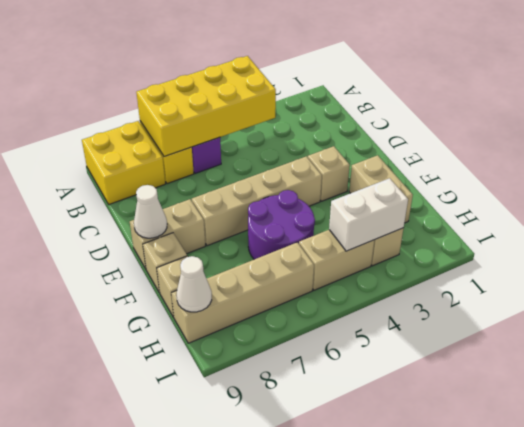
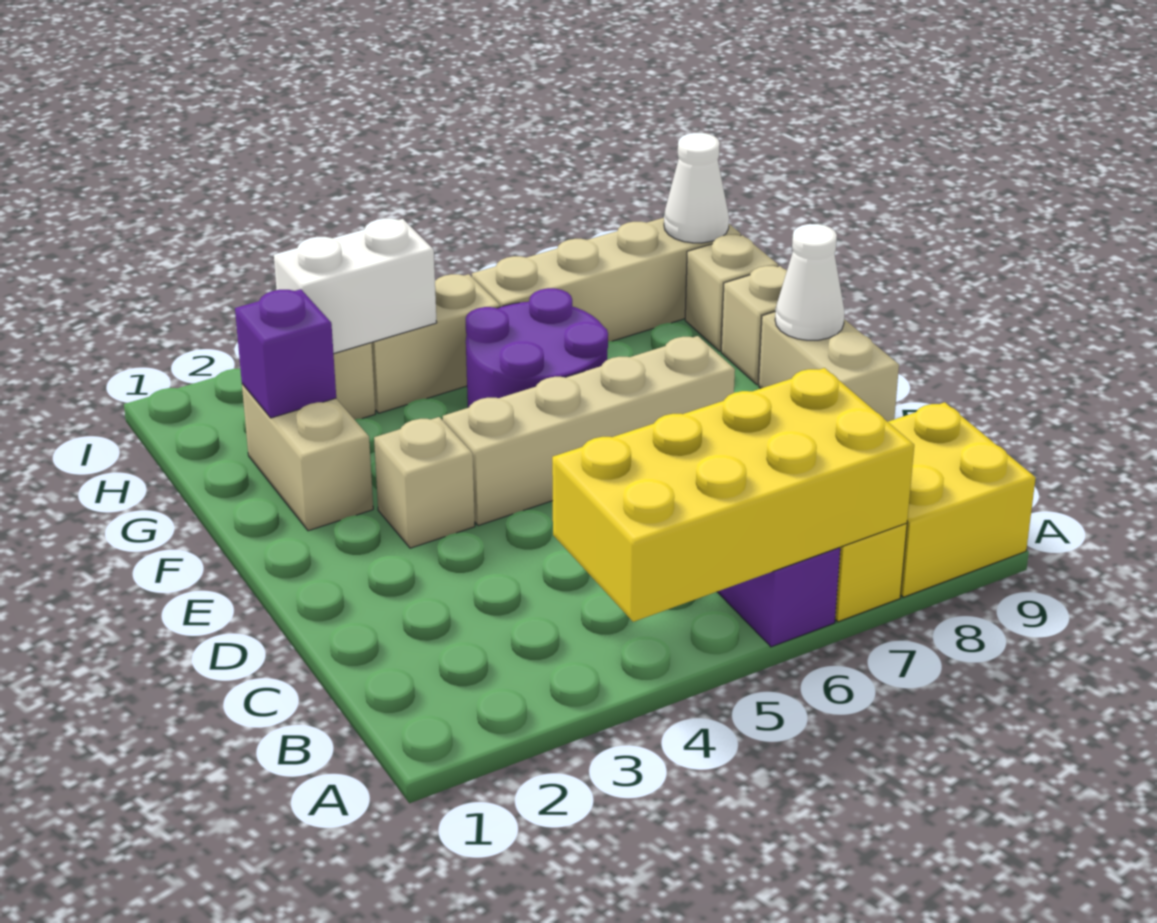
tan brick E8:E9 level 1 -> tan brick D9:E9 level 1
none -> purple brick G2 level 2

